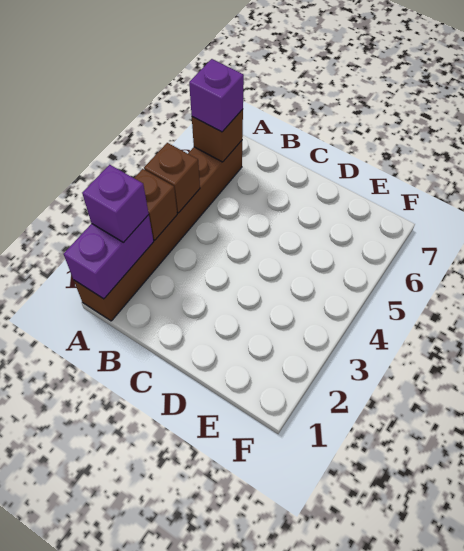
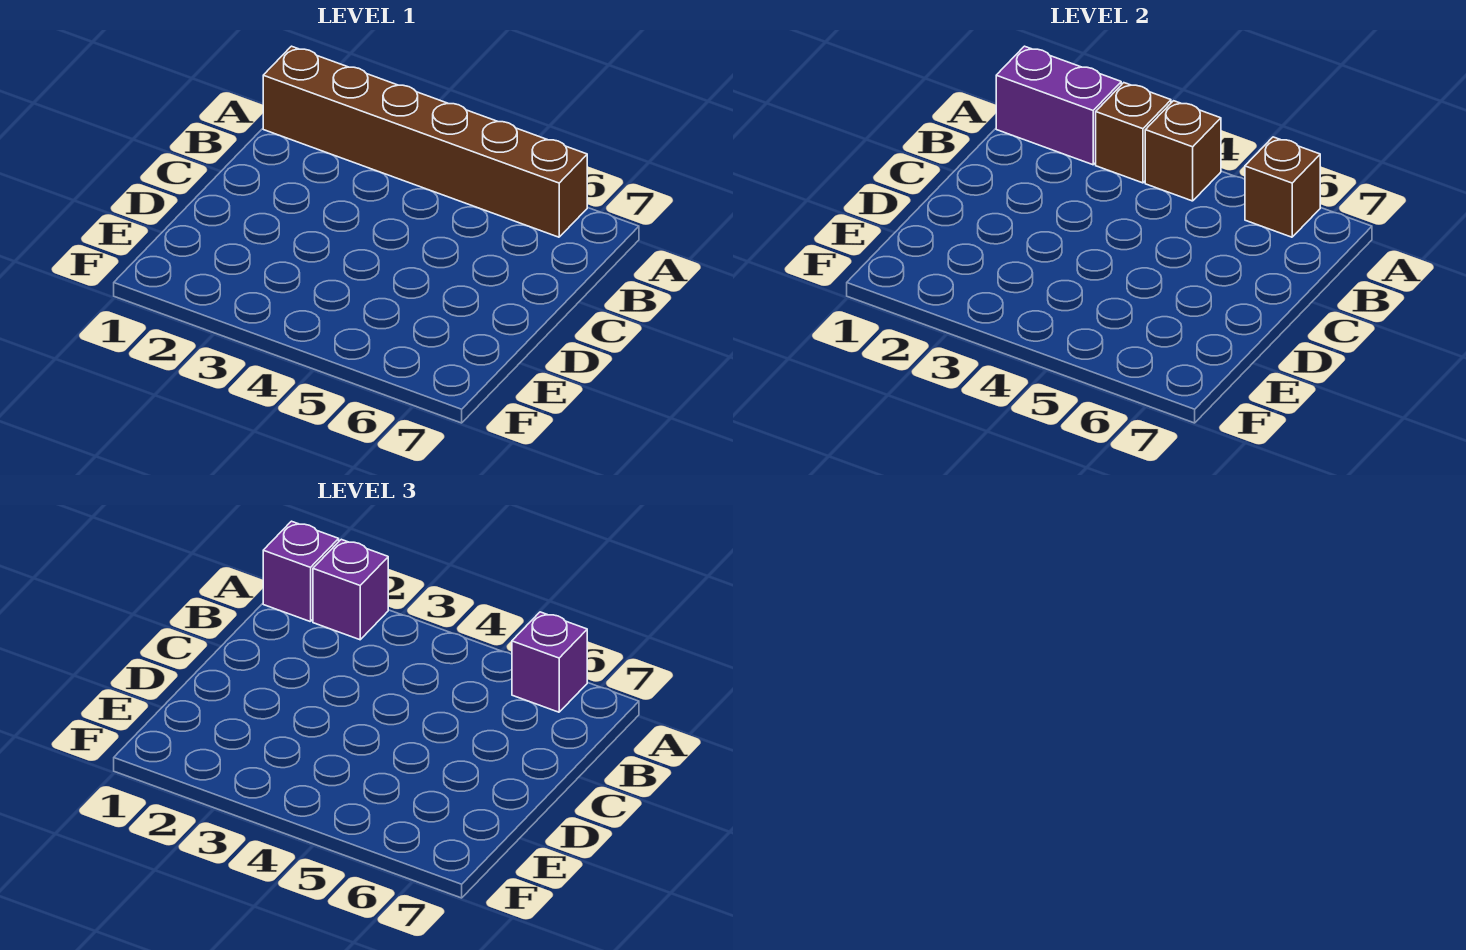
none -> purple brick A1 level 3

